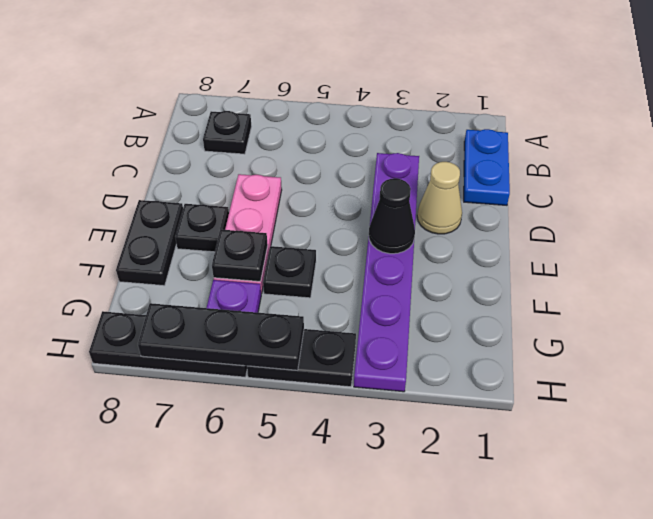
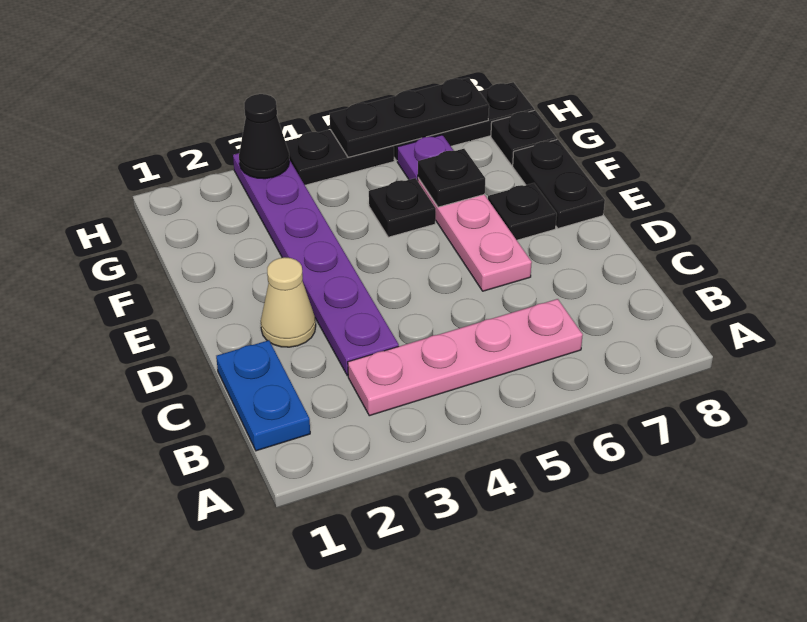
none -> pink plate B3:B6 level 1
black plate B7 level 1 -> black plate G8 level 1
black cone E3 level 2 -> black cone H3 level 2

